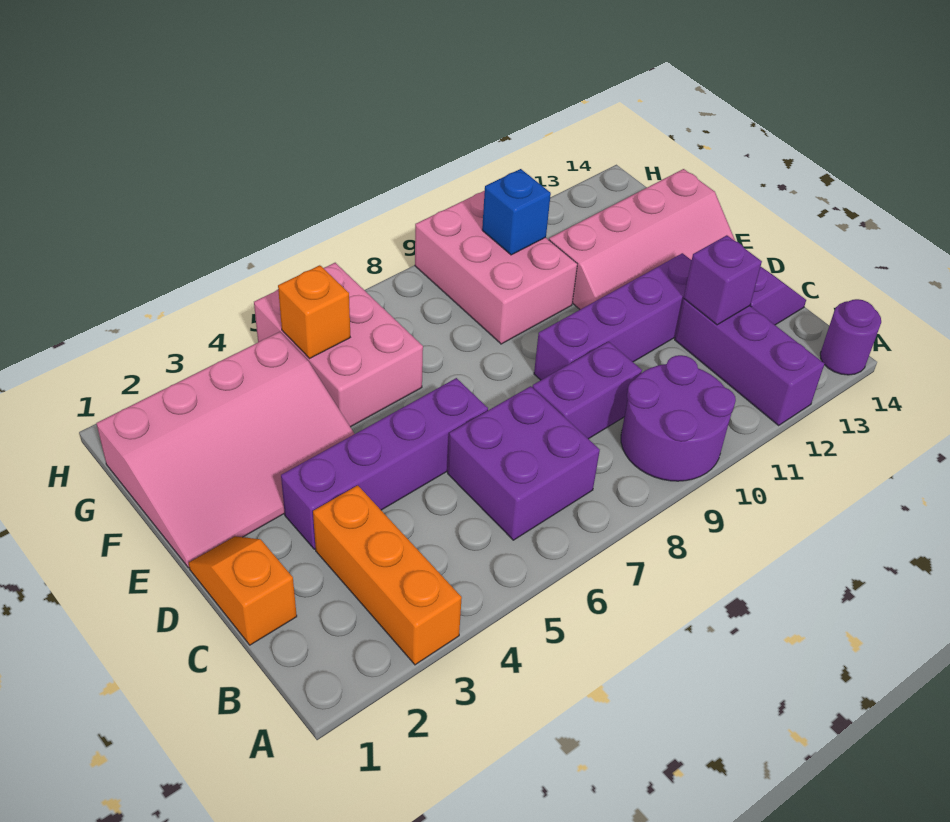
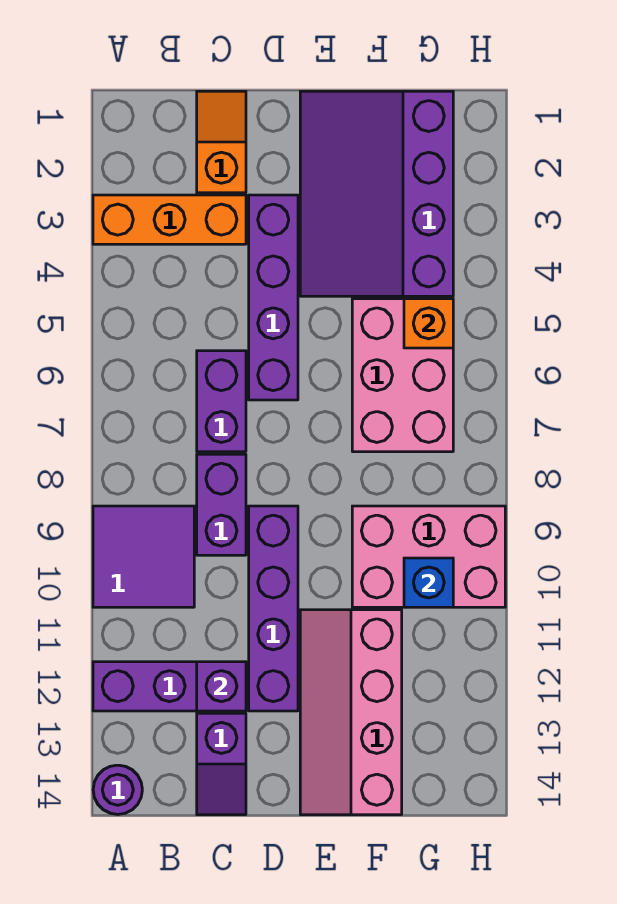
purple round brick A9:B10 level 1 -> purple tile A9:B10 level 1
purple brick B6:C7 level 1 -> purple brick C6:C7 level 1
orange slope C1:D1 level 1 top C -> orange slope C1:C2 level 1 top 2
pink slope E1:G4 level 1 top G -> purple slope E1:G4 level 1 top G
pink brick F5:H6 level 1 -> pink brick F5:G7 level 1

